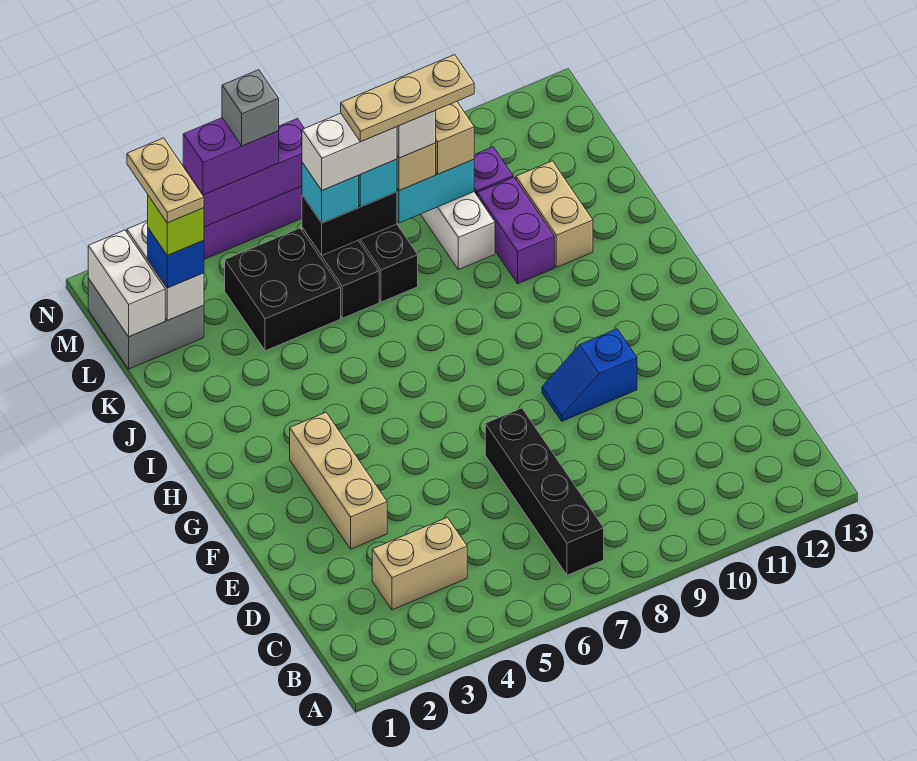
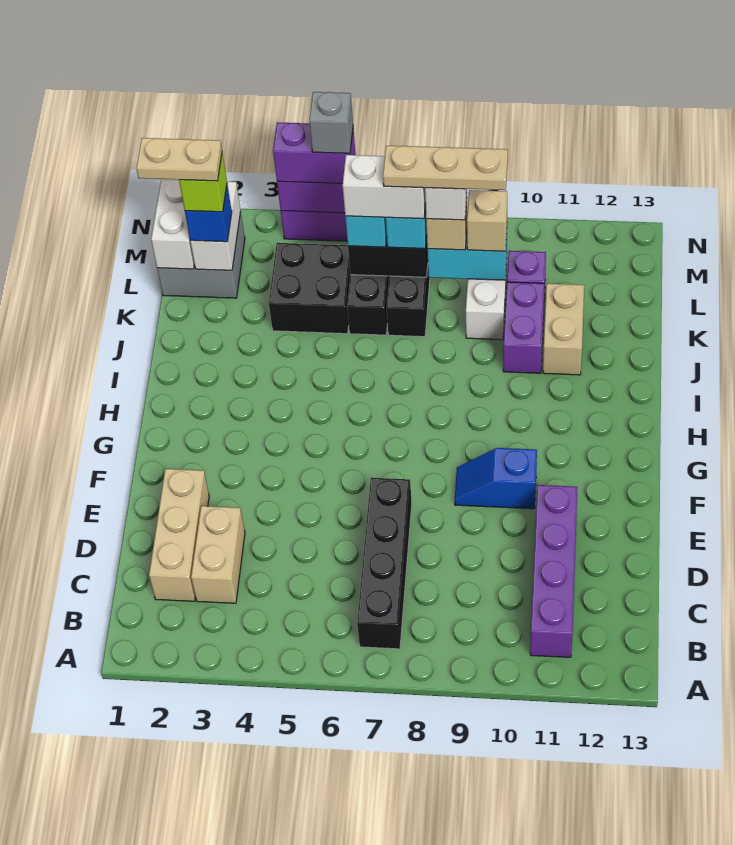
none -> purple brick B11:E11 level 1
tan brick C3:C4 level 1 -> tan brick C3:D3 level 1
tan brick E3:G3 level 1 -> tan brick C2:E2 level 1
tan plate L2:M2 level 5 -> tan plate L1:L2 level 5

